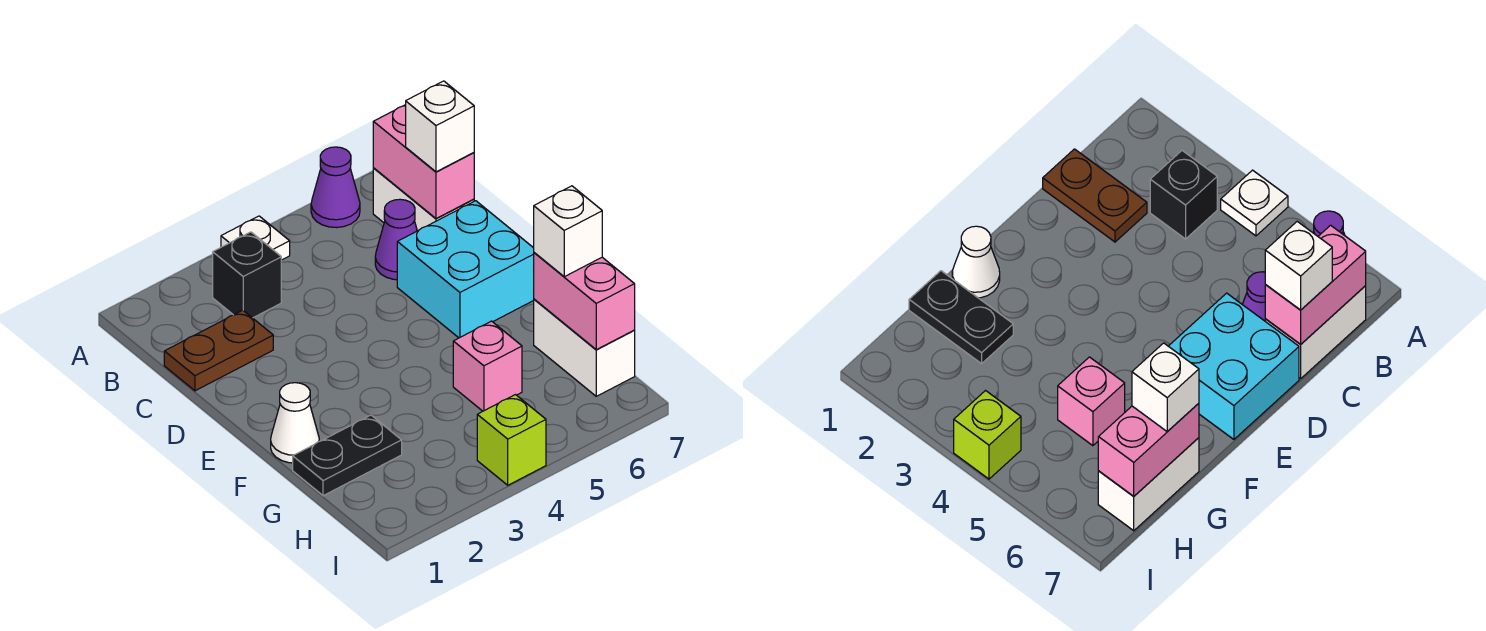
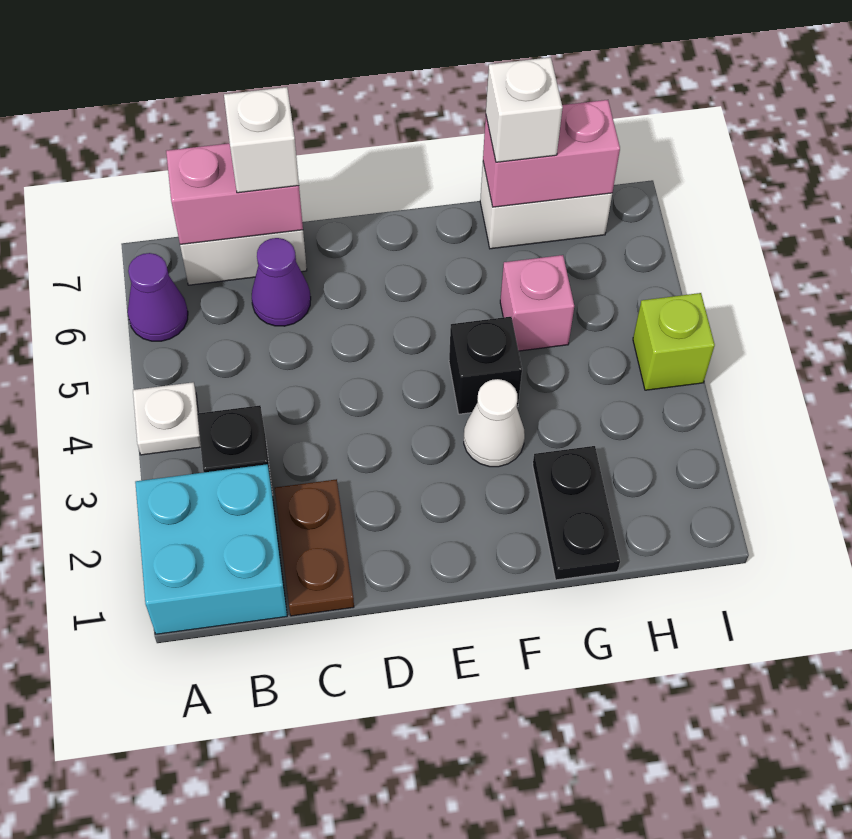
cyan brick D6:E7 level 1 -> cyan brick A1:B2 level 1
white cone F1 level 1 -> white cone F3 level 1
none -> black brick F4 level 1

